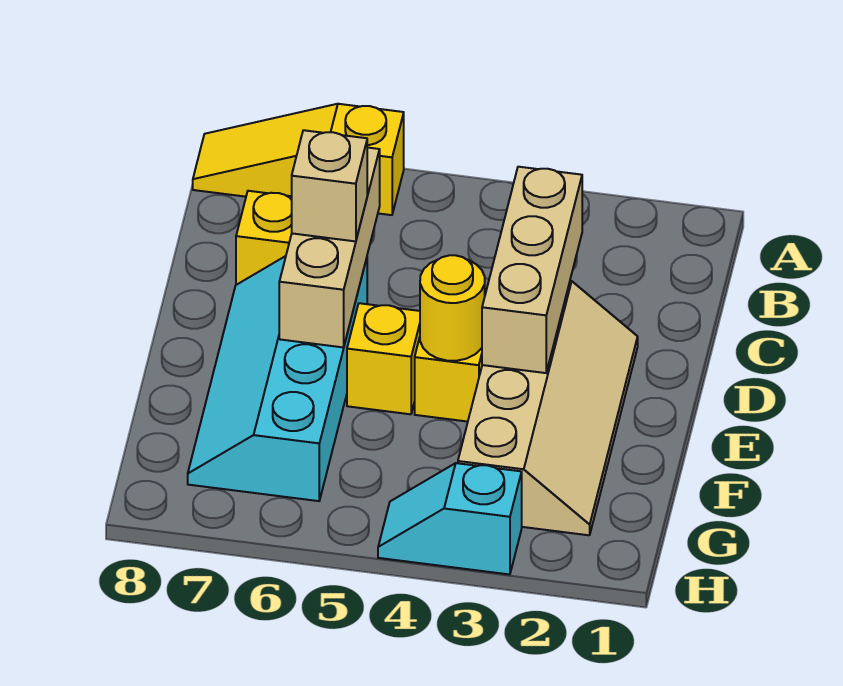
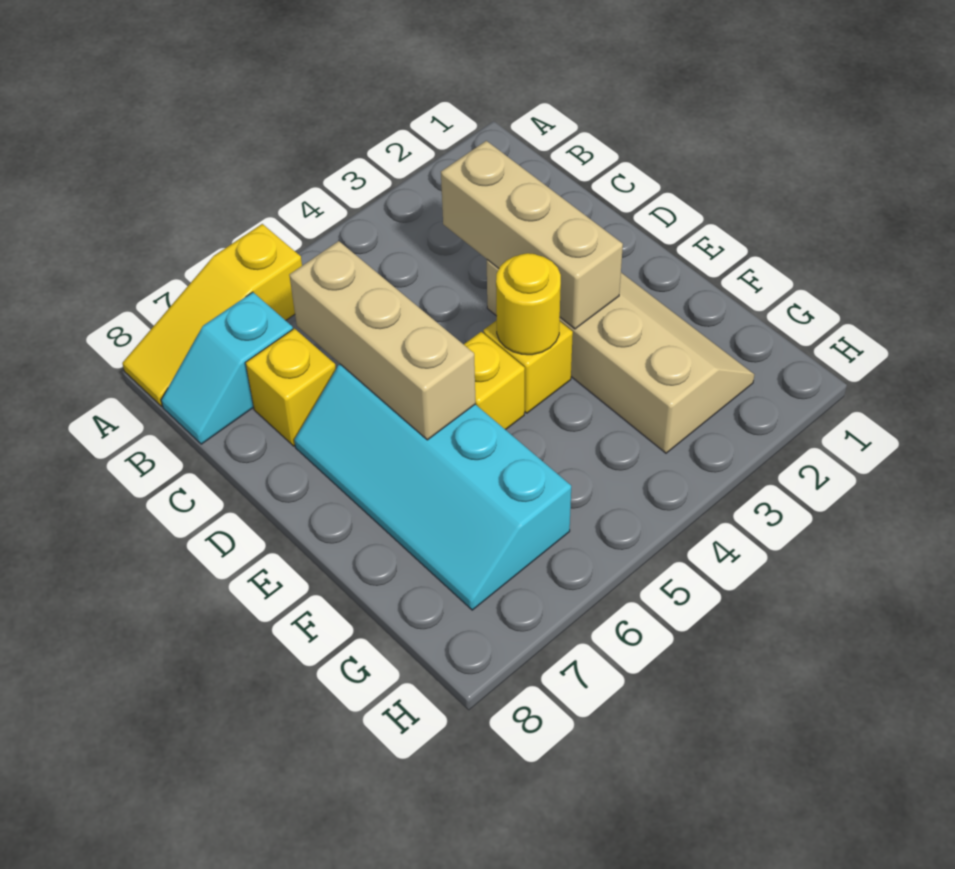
tan brick D6 level 3 -> none
cyan slope H3:H4 level 1 top 3 -> cyan slope B7:B8 level 1 top 7

